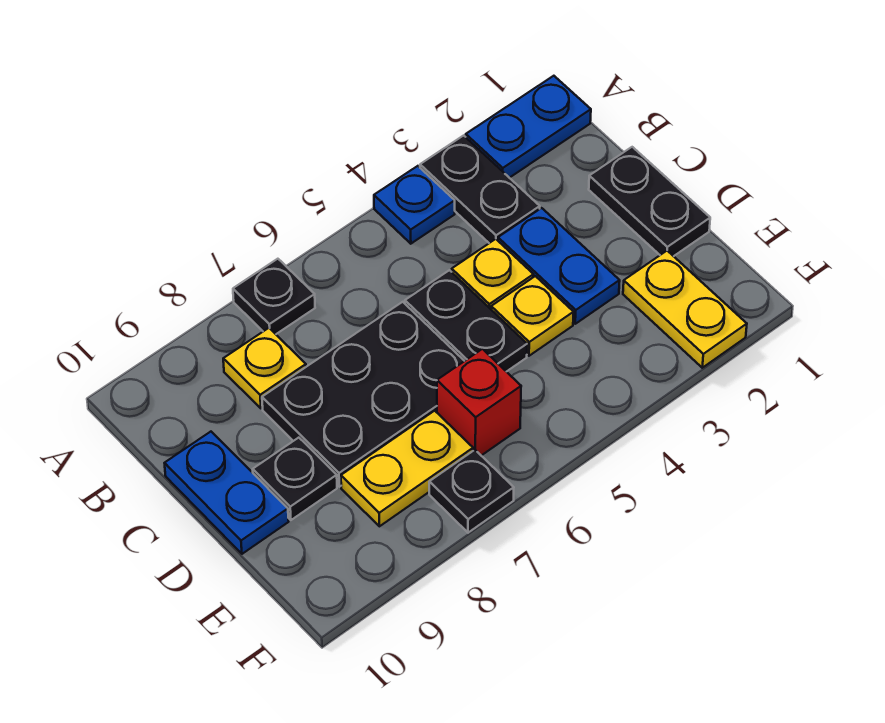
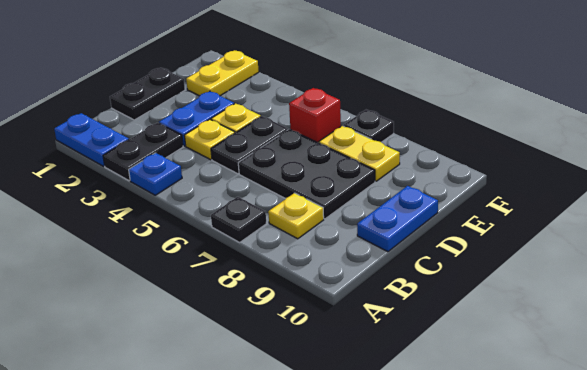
black plate D9 level 1 -> none

